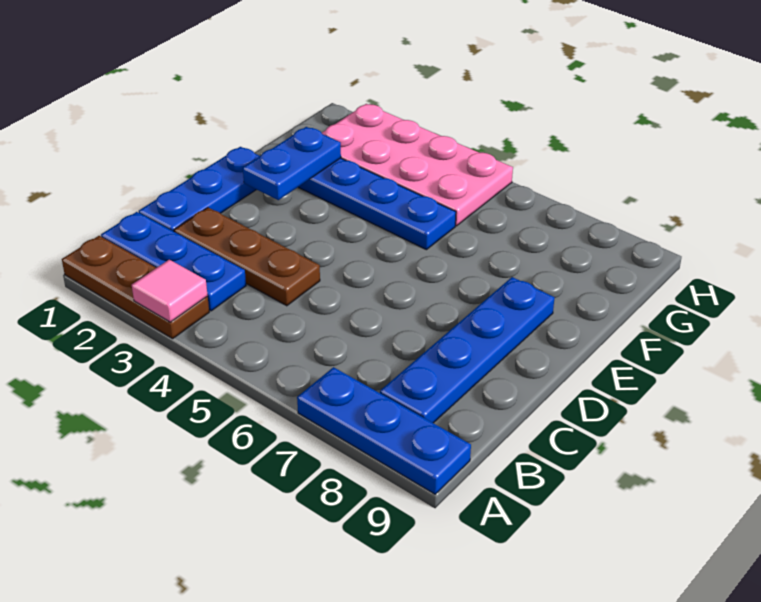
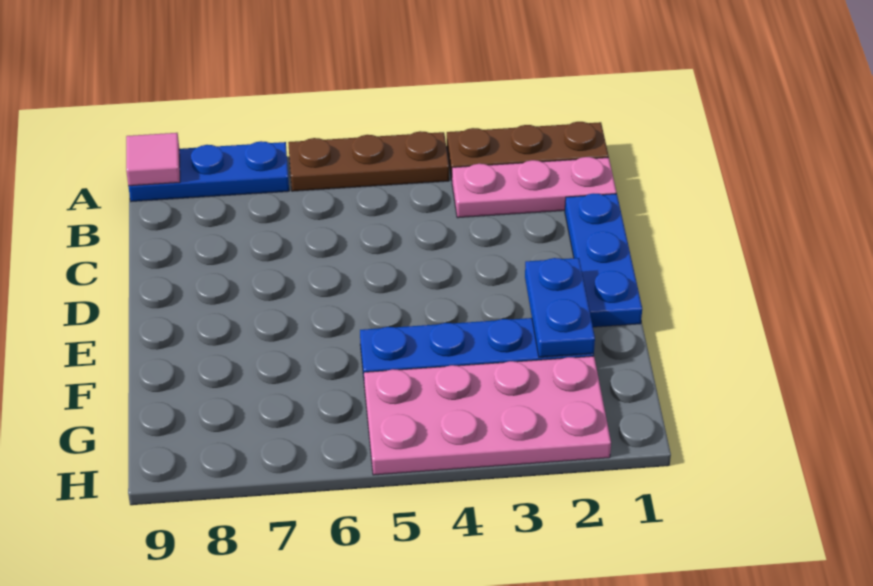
pink tile A3 level 2 -> pink tile A9 level 2
blue plate B1:B3 level 1 -> pink plate B1:B3 level 1
blue plate B8:E8 level 1 -> none
brown plate C2:C4 level 1 -> brown plate A4:A6 level 1

